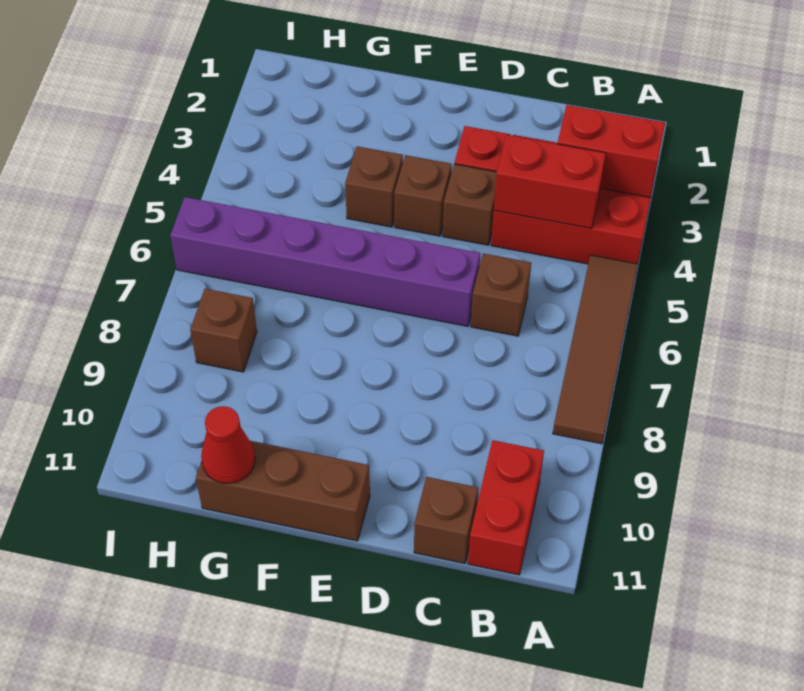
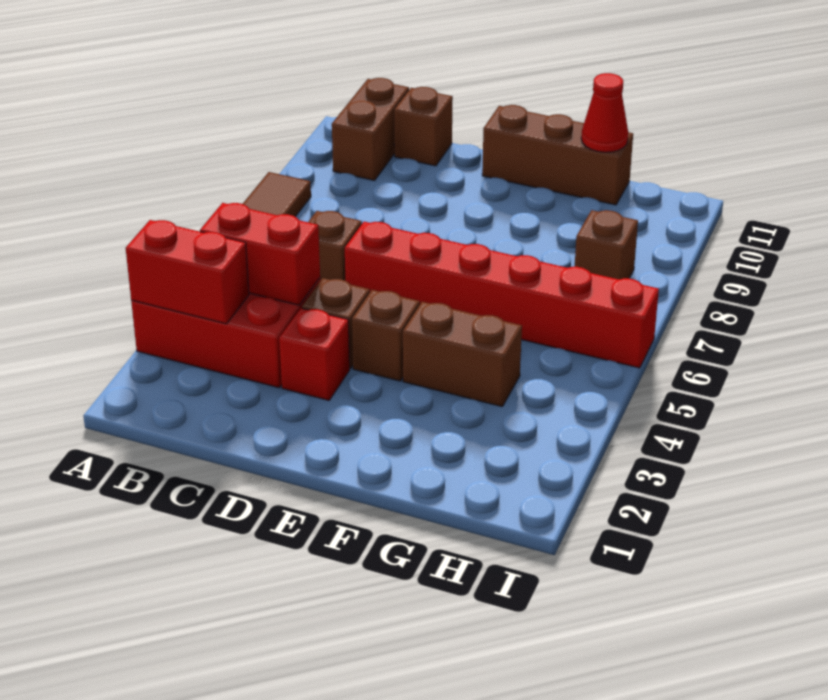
red brick B10:B11 level 1 -> brown brick B10:B11 level 1
purple brick D6:I6 level 1 -> red brick D6:I6 level 1
brown brick F4 level 1 -> brown brick F4:G4 level 1

